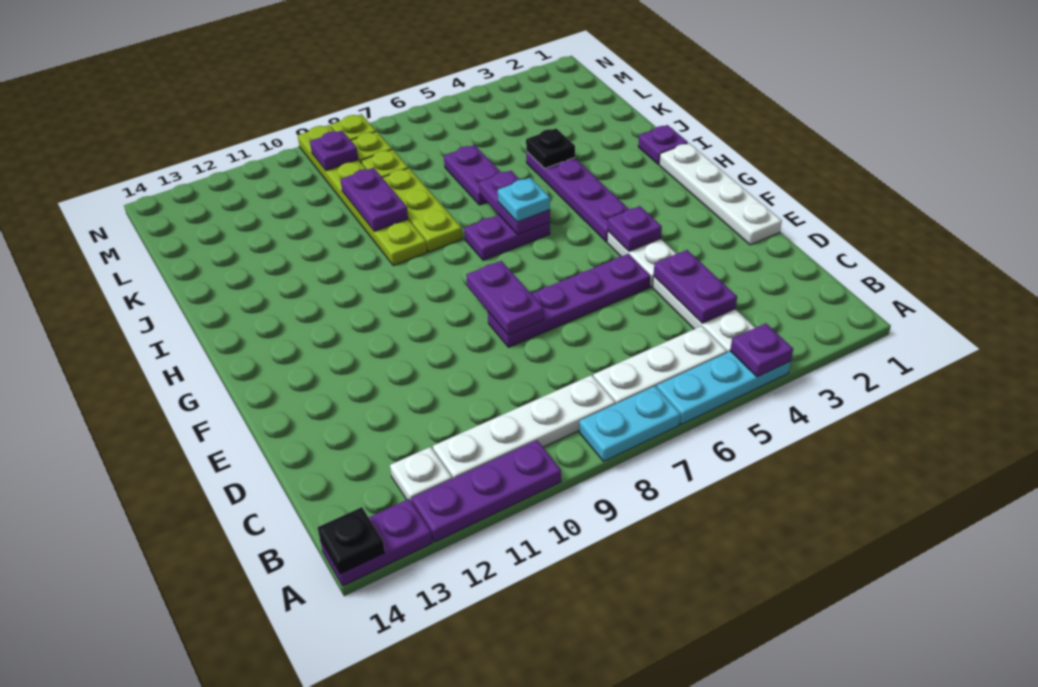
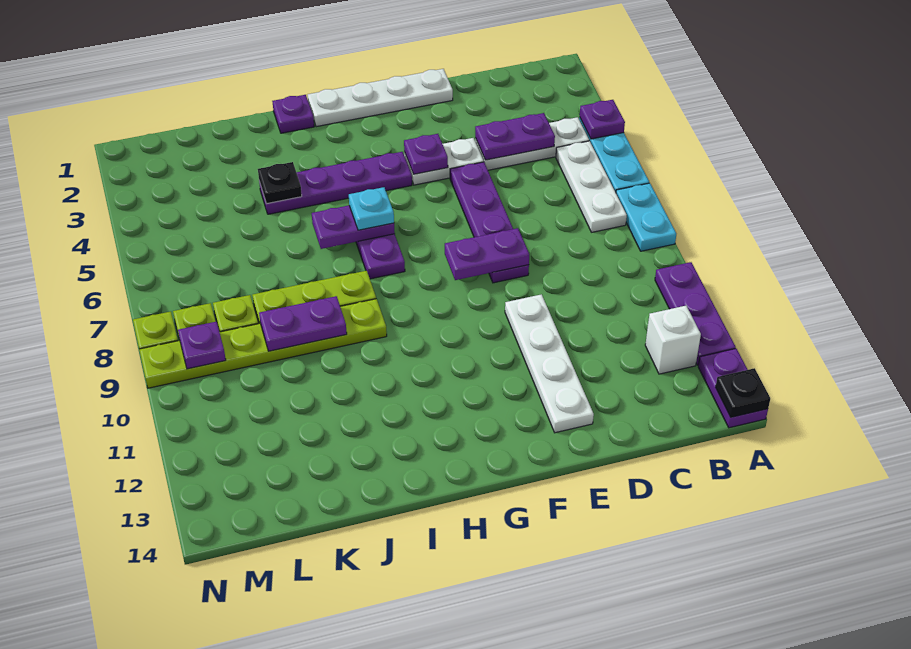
white plate B8:B11 level 1 -> white plate E10:E13 level 1
white plate B12 level 1 -> white brick B12 level 1
purple plate J6:K6 level 1 -> none

